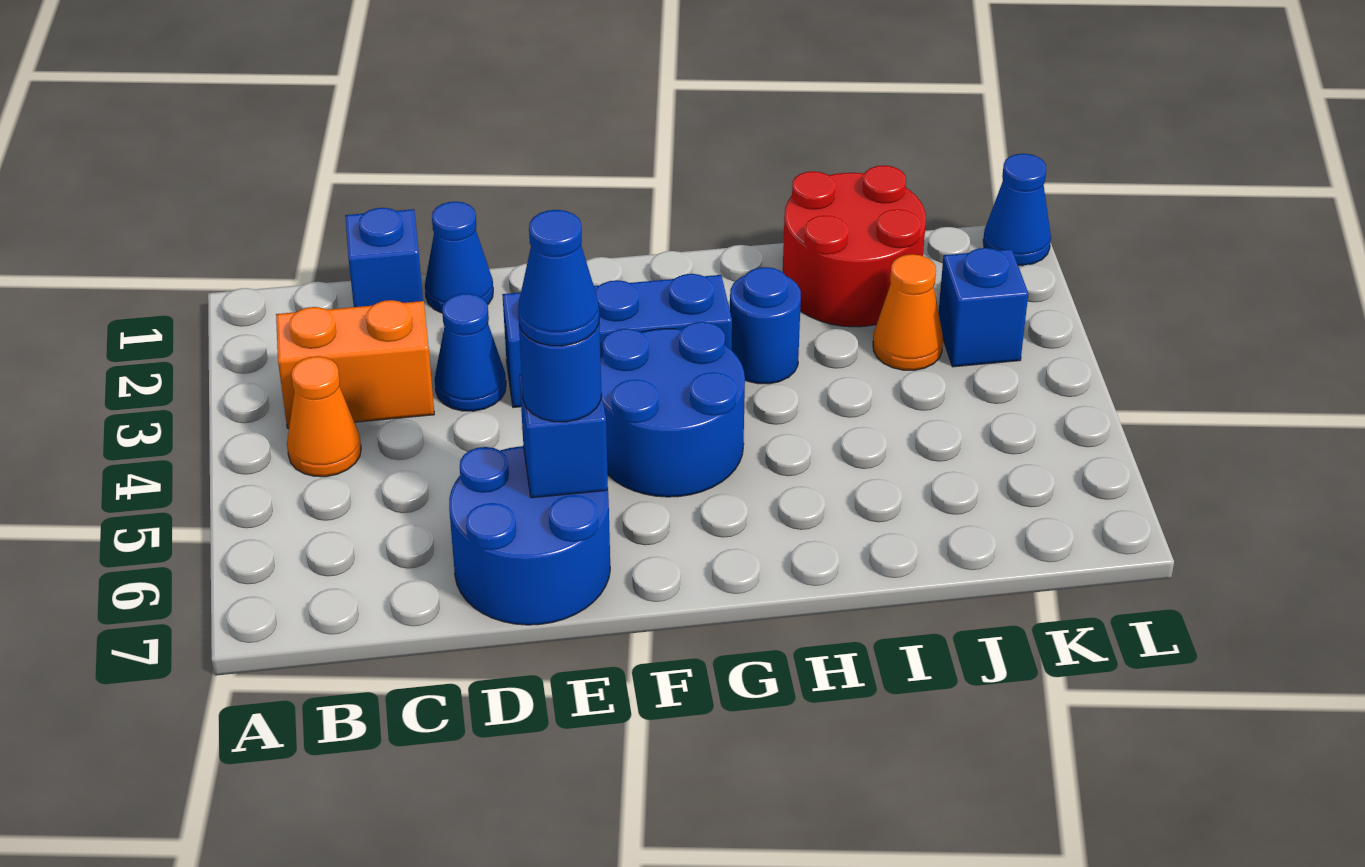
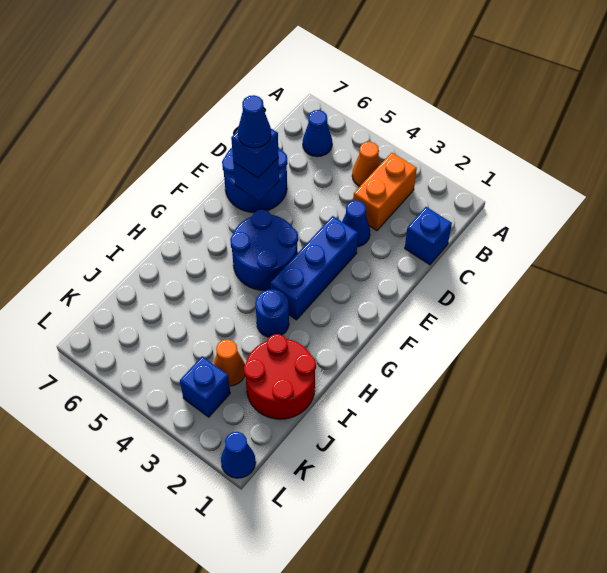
blue cone D1 level 1 -> blue cone B6 level 1
blue round brick E6 level 3 -> blue brick E6 level 3

